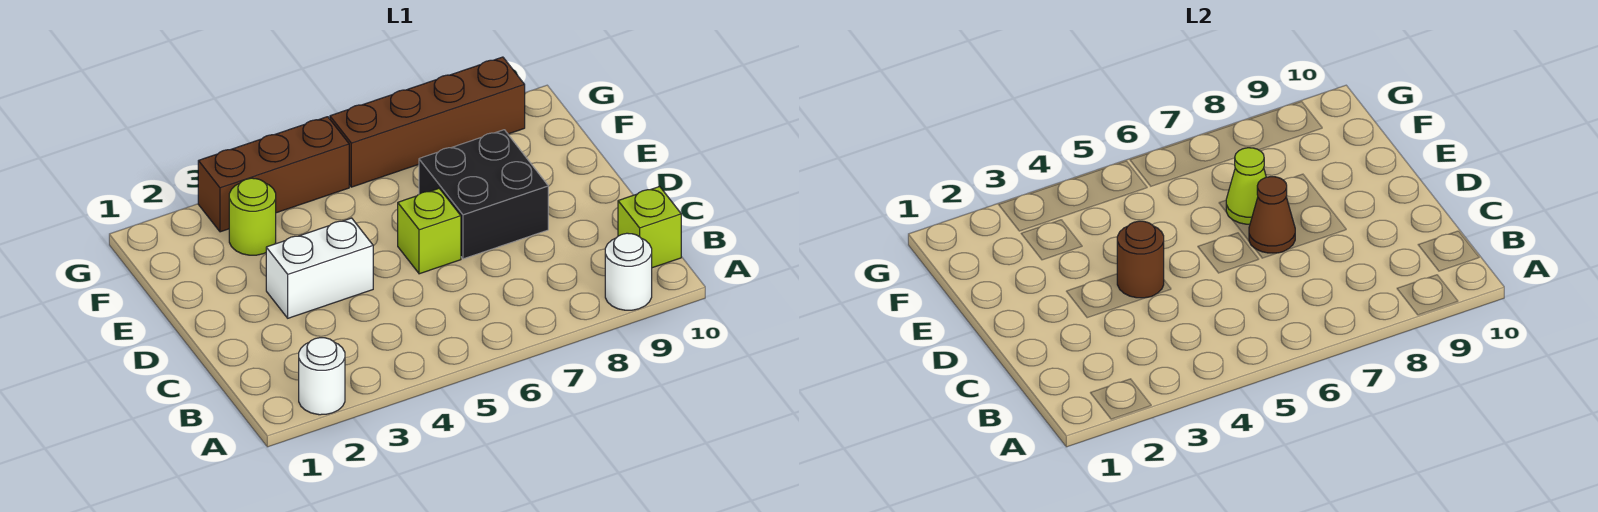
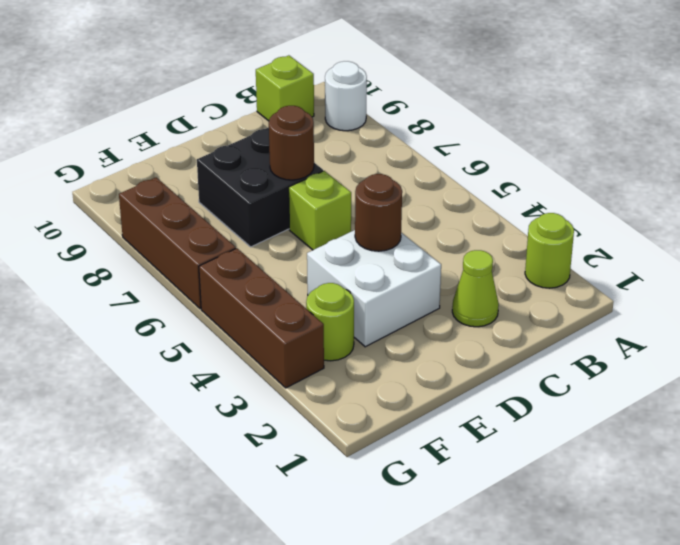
white round brick A2 level 1 -> lime round brick A2 level 1
white brick D3:D4 level 1 -> white brick D3:E4 level 1
brown cone D7 level 2 -> brown round brick D7 level 2
lime cone E7 level 2 -> lime cone C2 level 1
brown brick G6:G9 level 1 -> brown brick G6:G8 level 1

